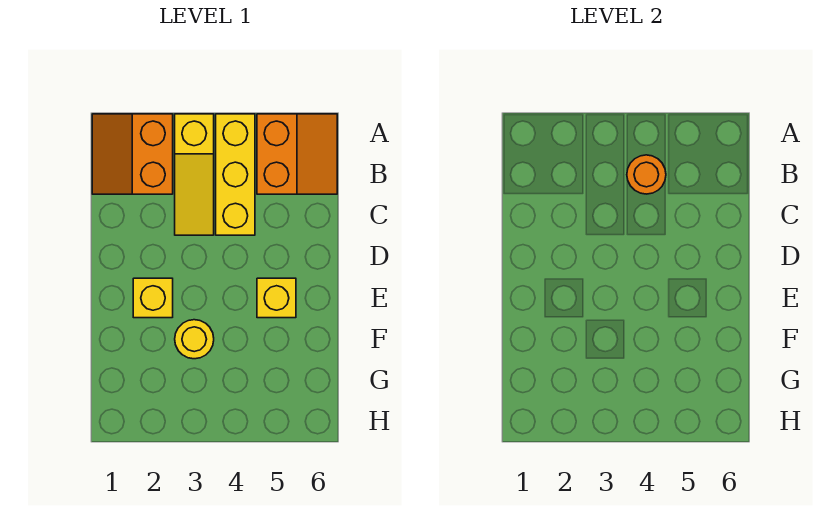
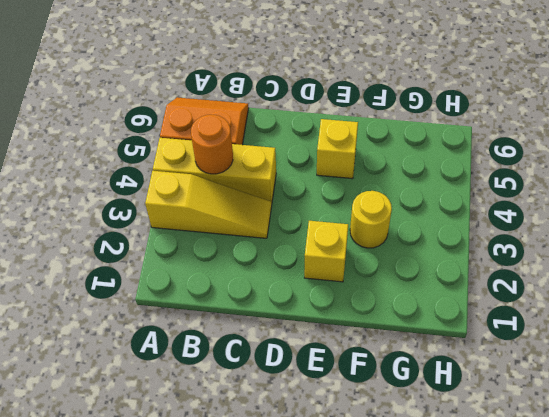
orange slope A1:B2 level 1 top 2 -> none

